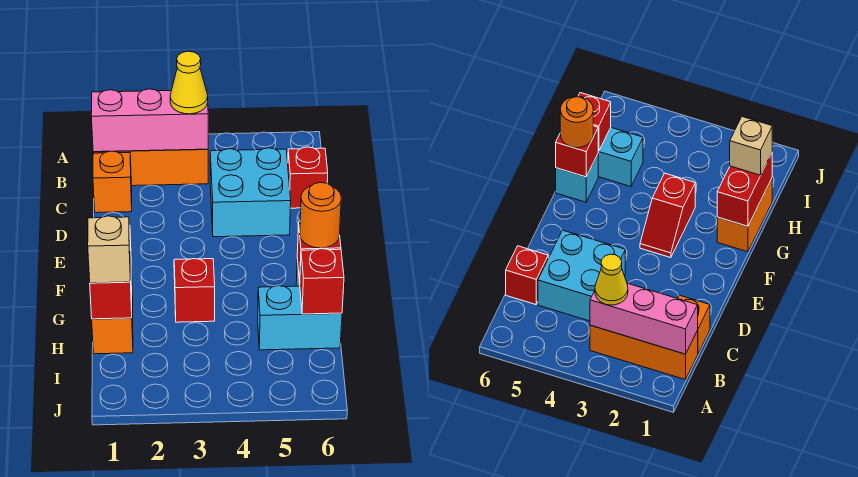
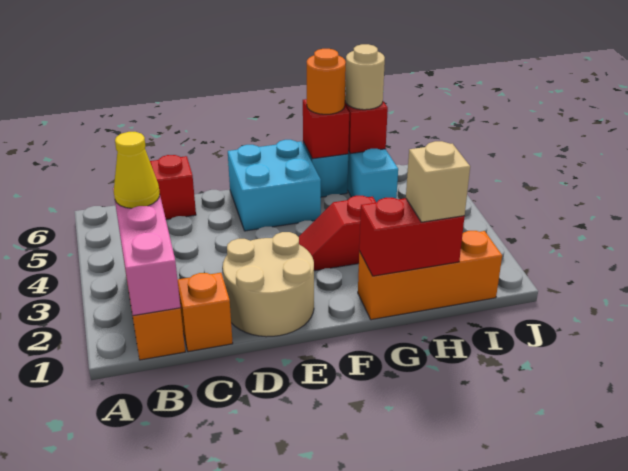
cyan brick C4:D5 level 1 -> cyan brick E5:F6 level 1
none -> tan round brick D1:E2 level 1
orange brick G1:H1 level 1 -> orange brick G1:I1 level 1
none -> tan round brick H6 level 3

